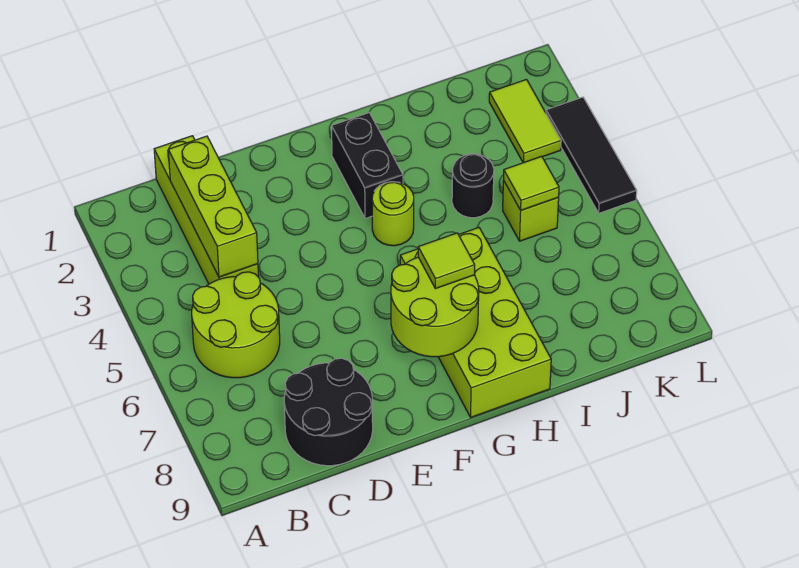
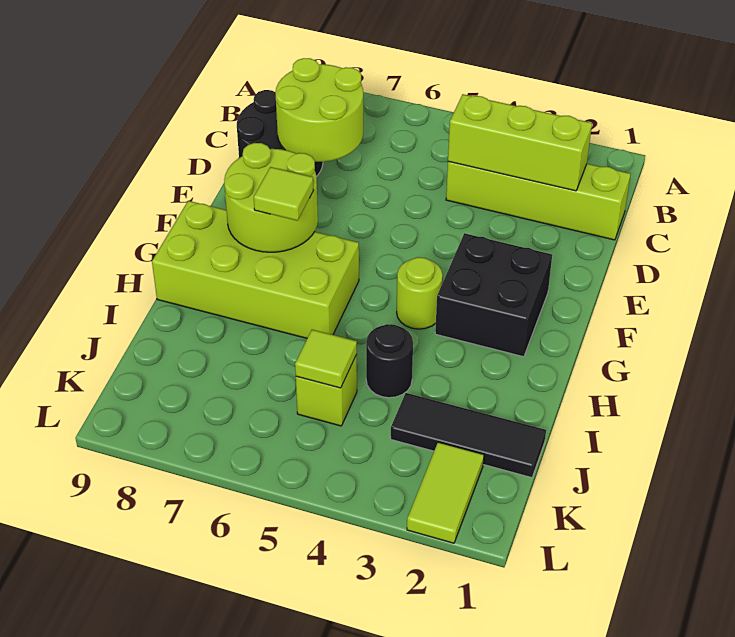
lime round brick B5:C6 level 1 -> lime round brick C7:D8 level 2
black brick G2:G3 level 1 -> black brick F2:G3 level 1
lime tile K2:K3 level 1 -> lime tile K2:L2 level 1
black tile L3:L5 level 1 -> black tile J1:J3 level 1

